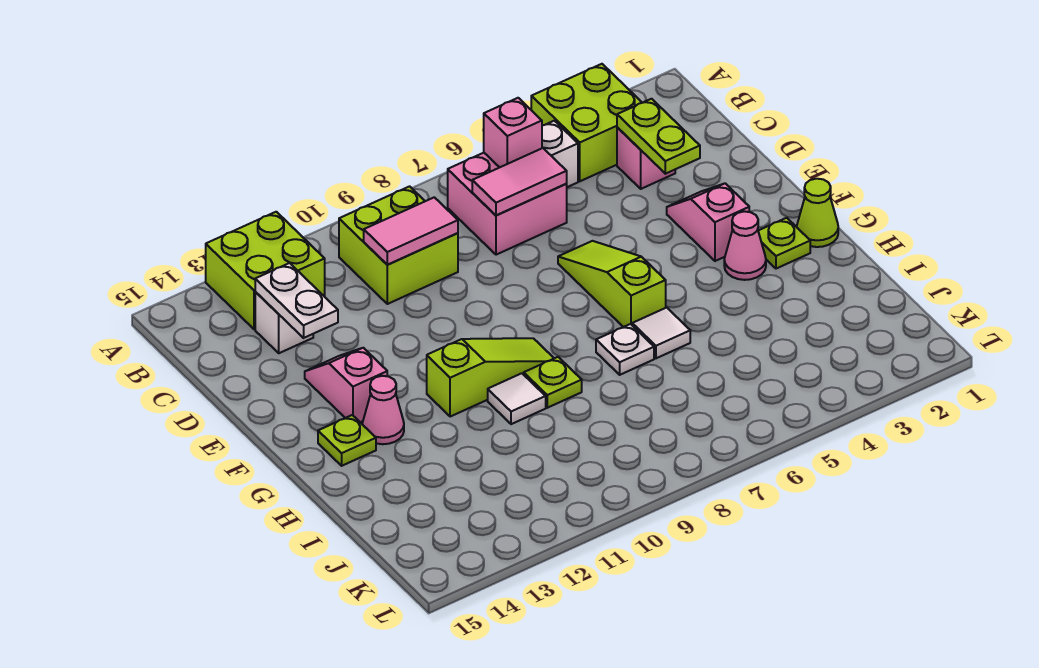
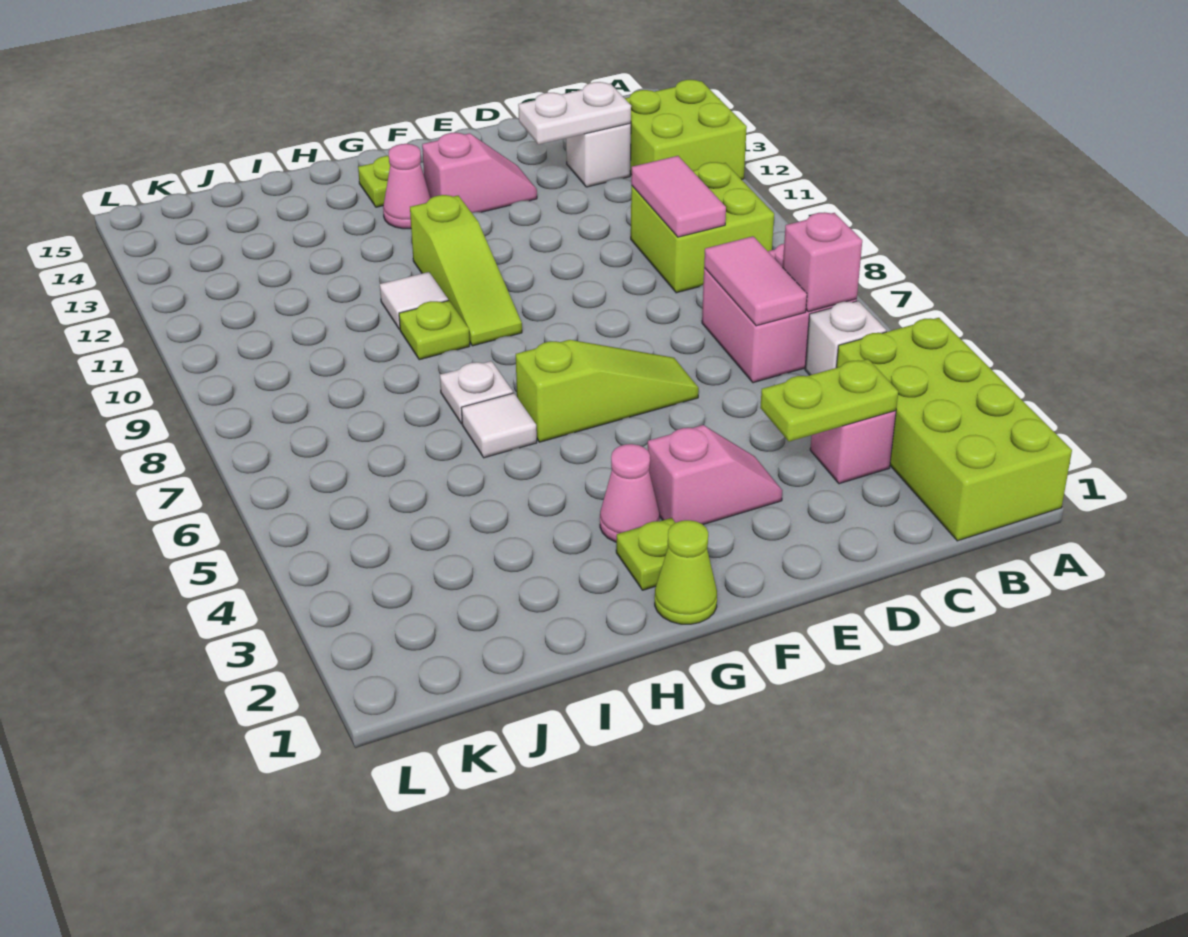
lime brick A3:B4 level 1 -> lime brick A1:B4 level 1

